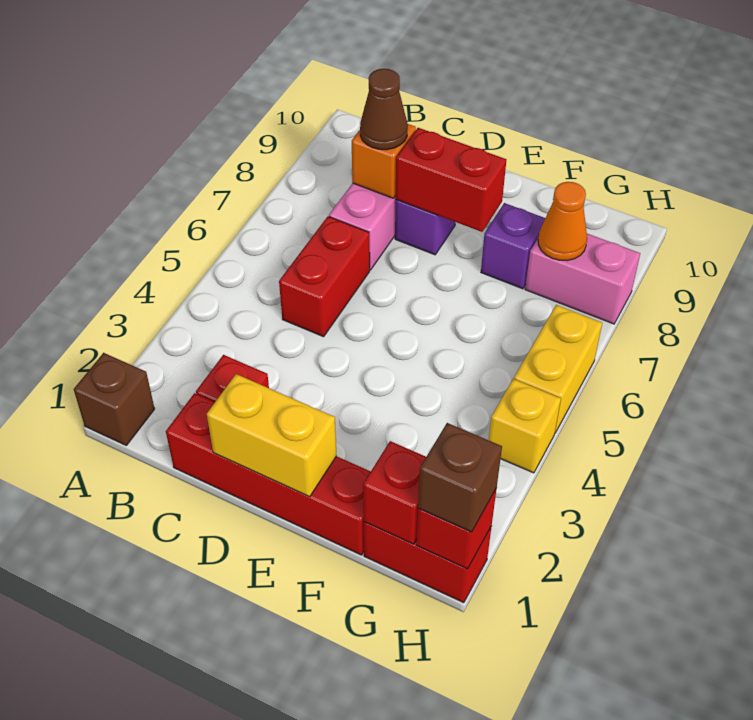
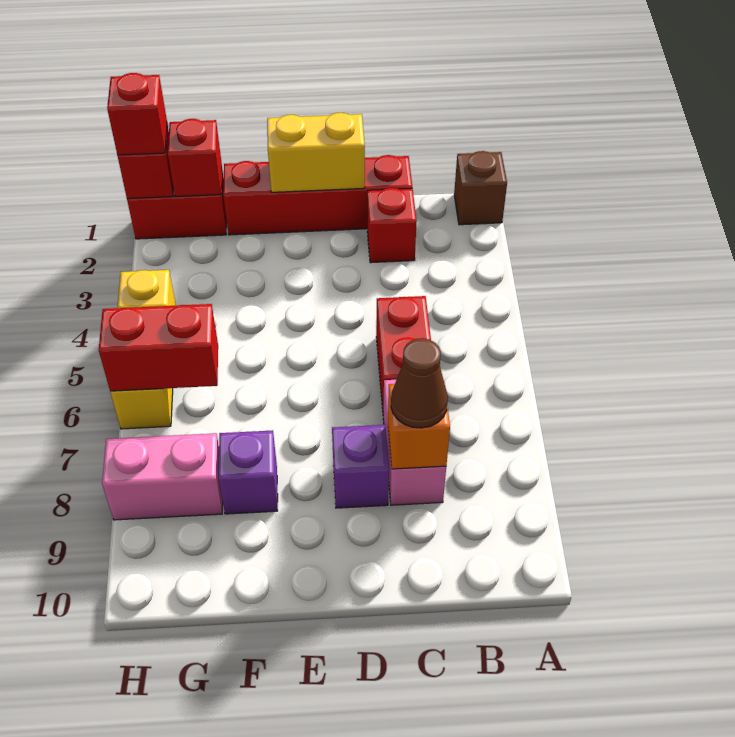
red brick D8:E8 level 2 -> red brick G6:H6 level 2
orange cone G8 level 2 -> none
brown brick H1 level 3 -> red brick H1 level 3

